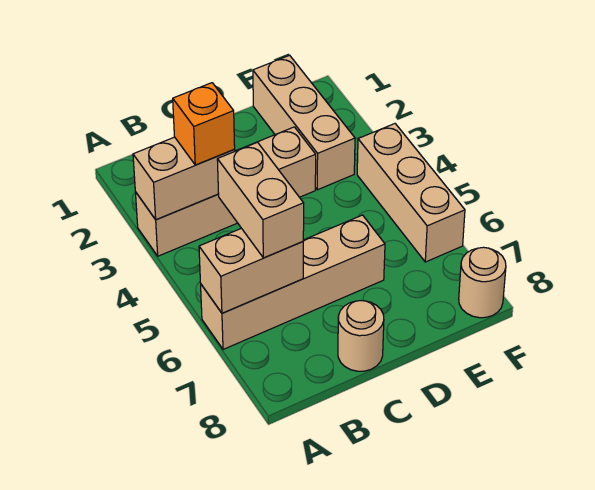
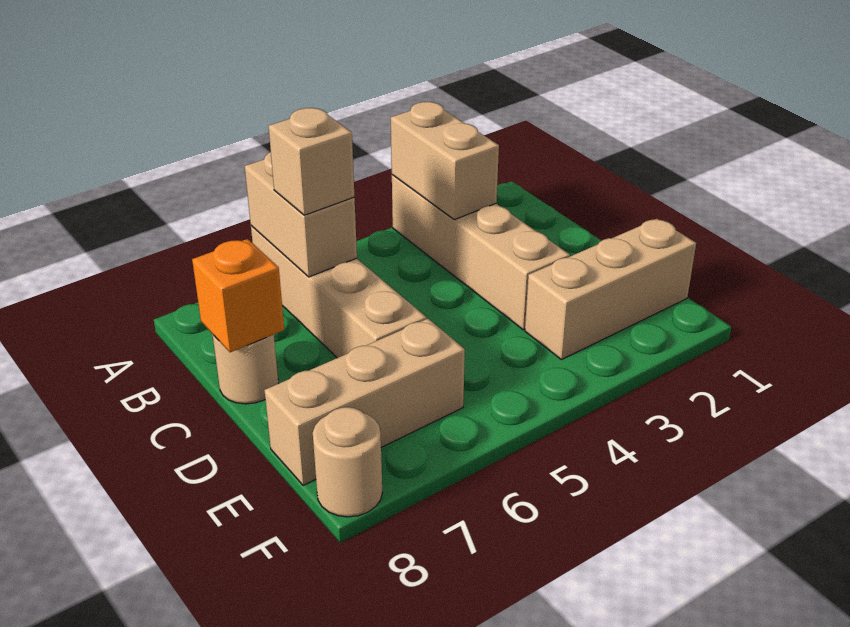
orange brick B3 level 3 -> orange brick C8 level 2
tan brick B5:B6 level 3 -> tan brick B6 level 3
tan brick F4:F6 level 1 -> tan brick E6:E8 level 1

